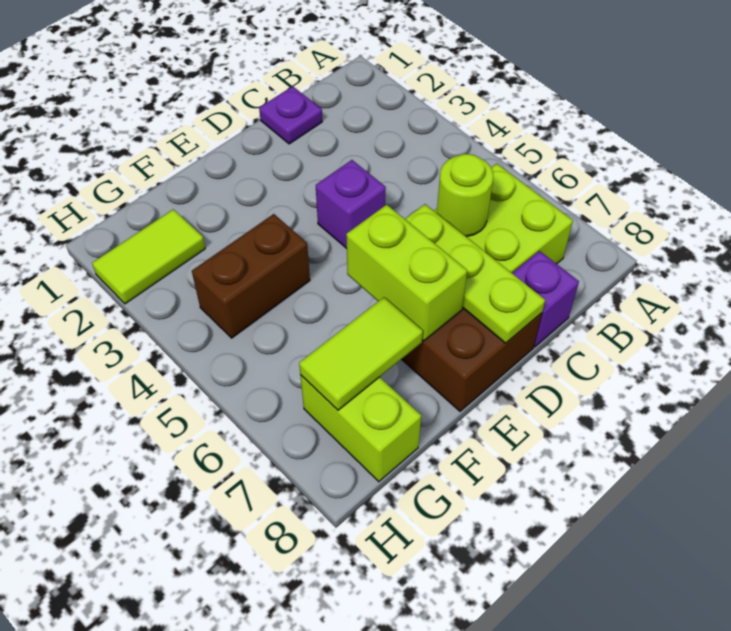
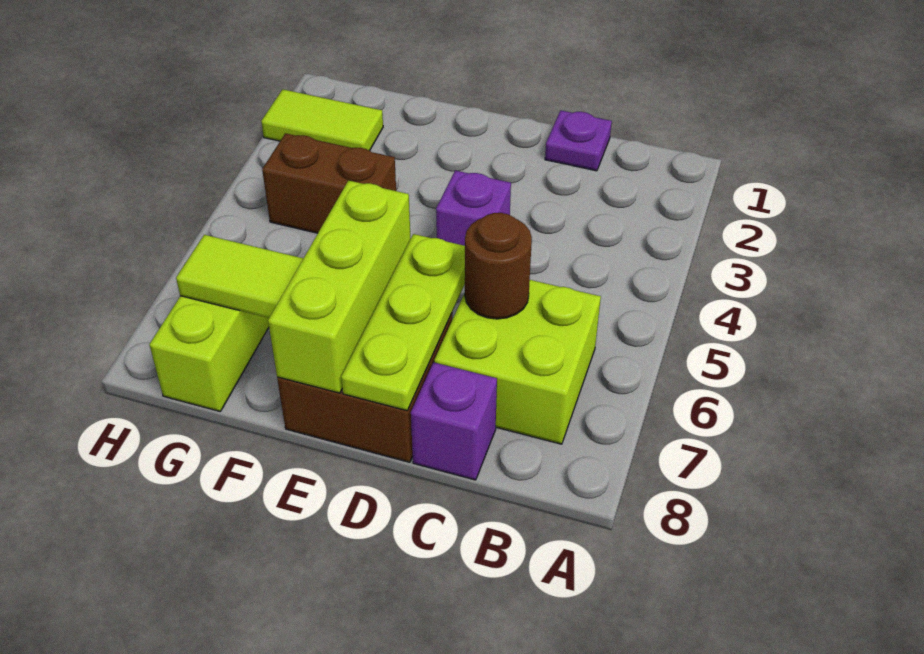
lime round brick C6 level 2 -> brown round brick C6 level 2
lime brick E6:E7 level 2 -> lime brick E6:E8 level 2

